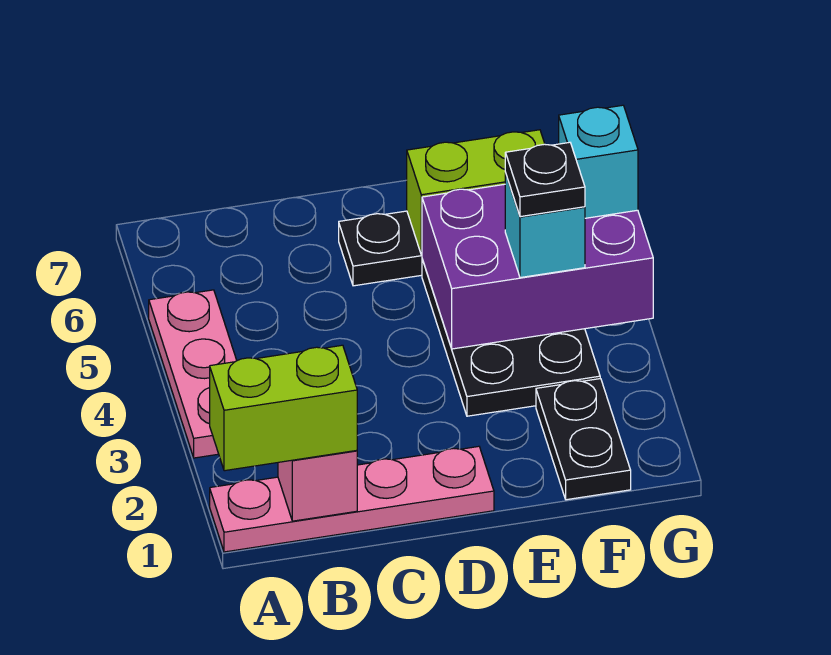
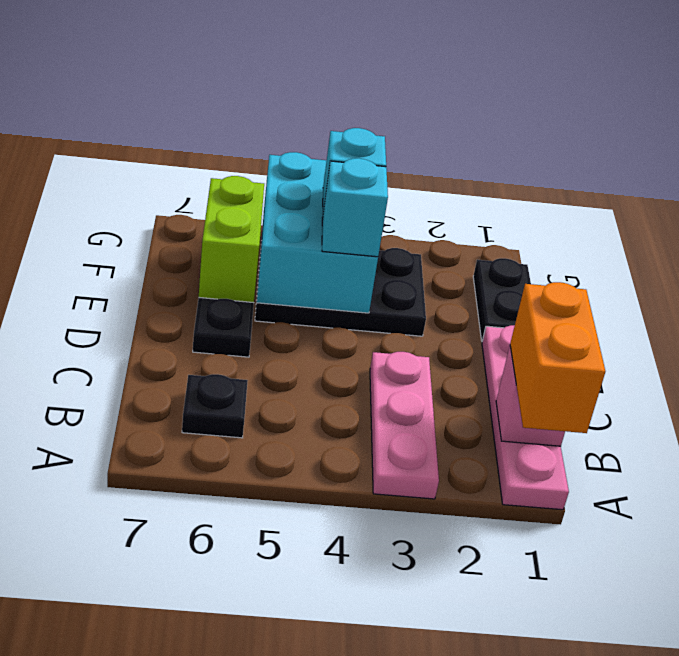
lime brick A1:B1 level 3 -> orange brick A1:B1 level 3
pink plate A3:A5 level 1 -> pink plate A3:C3 level 1
purple brick E4:G5 level 2 -> cyan brick E4:G5 level 2
black plate F1:F2 level 1 -> black plate E1:F1 level 1
black plate F4 level 4 -> black plate B6 level 1
cyan brick G5 level 3 -> cyan brick E4 level 3

